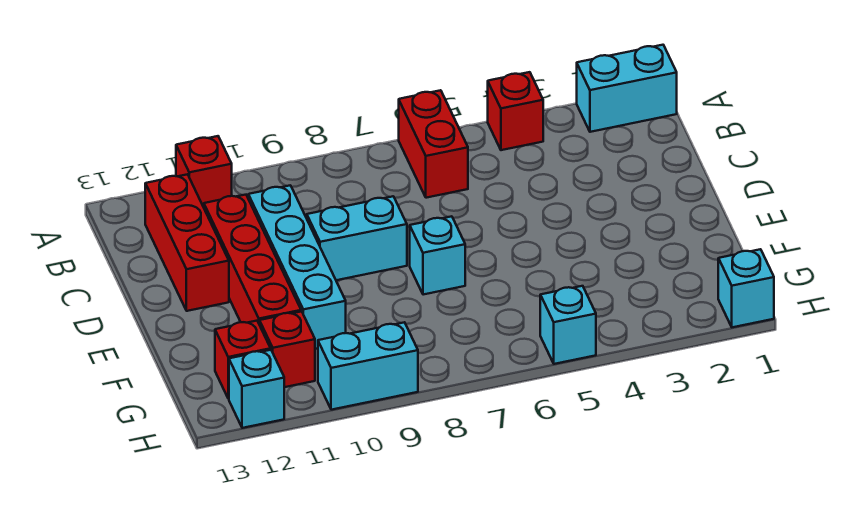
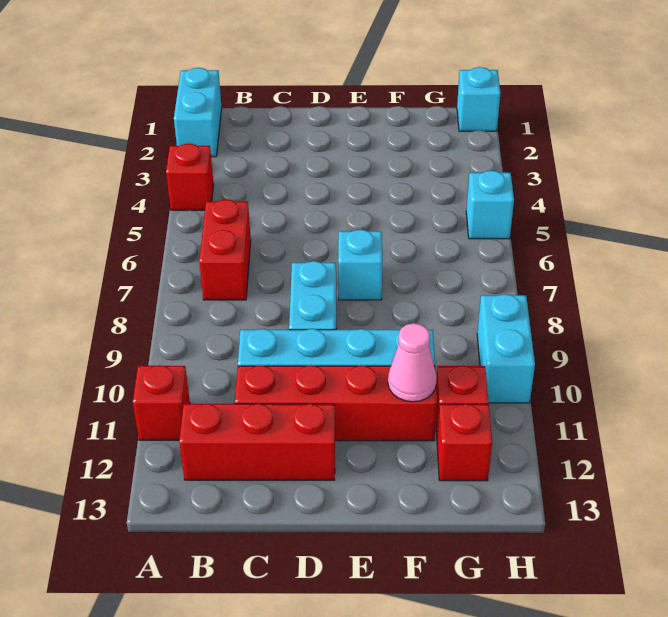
red brick A6:B6 level 1 -> red brick B6:B7 level 1
none -> pink cone F11 level 2
cyan brick H12 level 1 -> none

